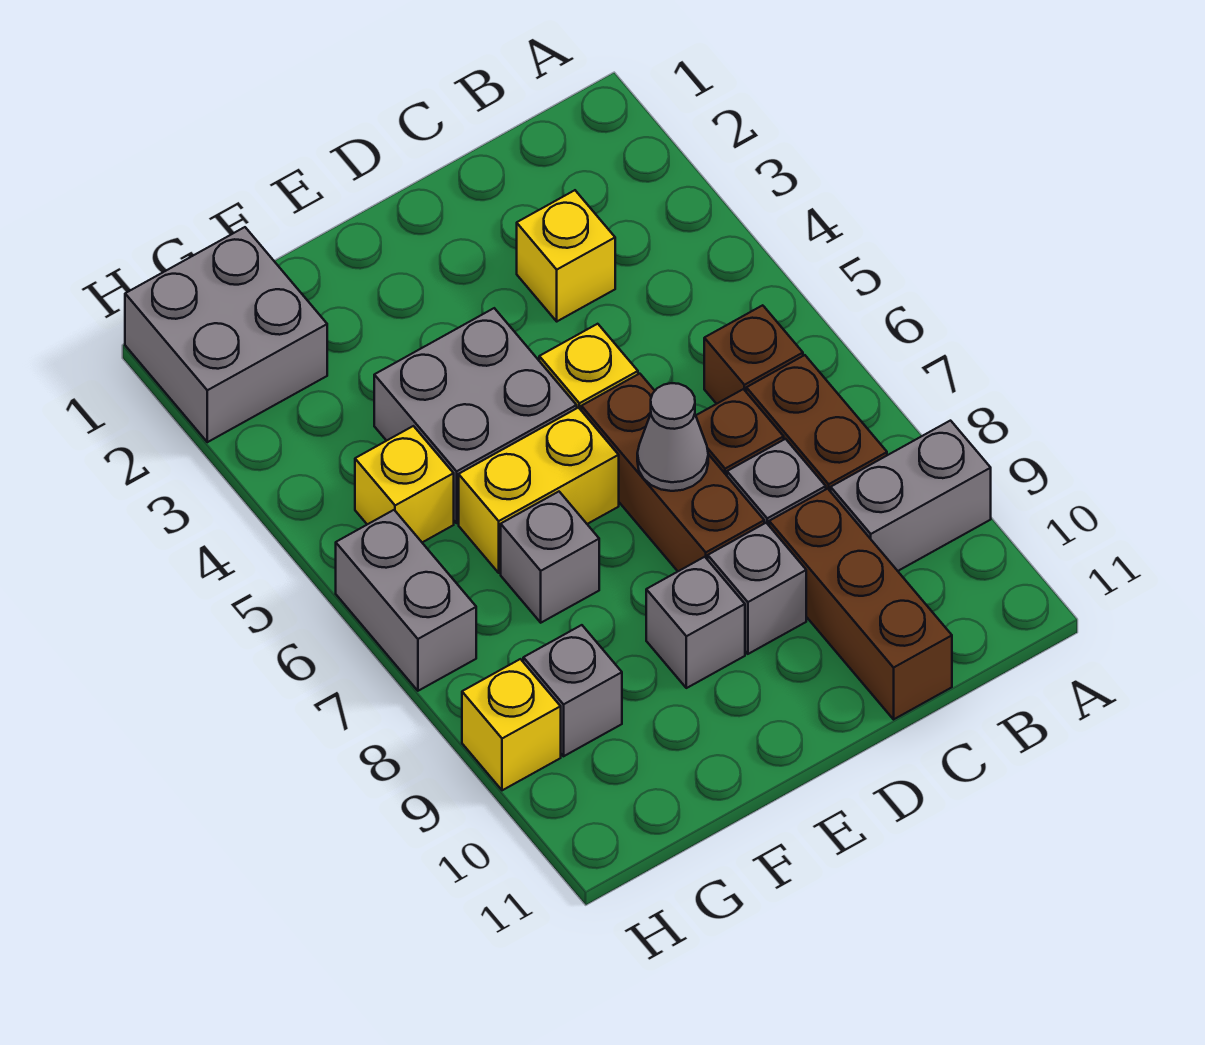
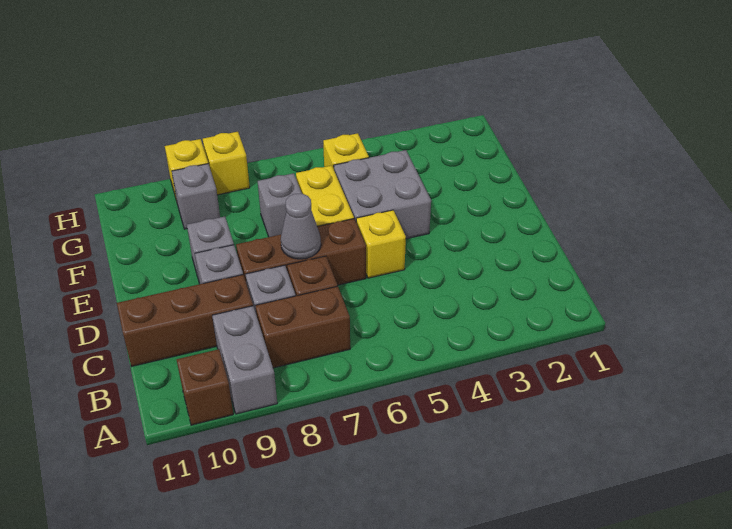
brown brick B6 level 1 -> brown brick A10 level 1
yellow brick C3 level 1 -> yellow brick H8 level 1
grey brick G1:H2 level 1 -> none
grey brick H6:H7 level 1 -> none

